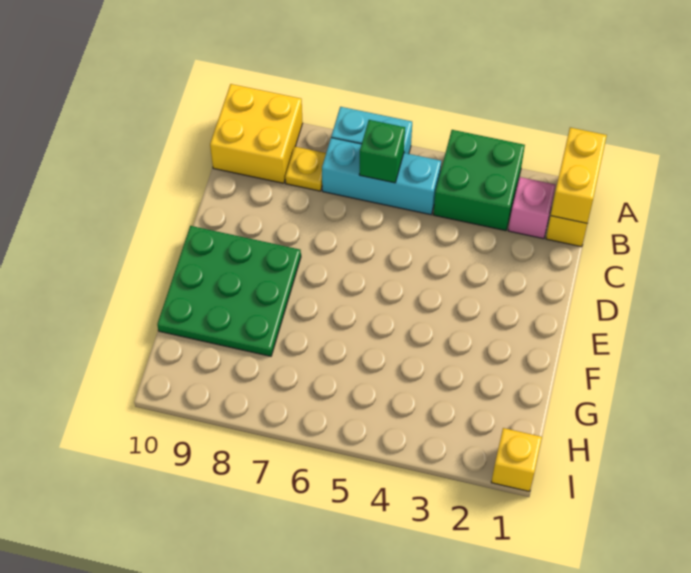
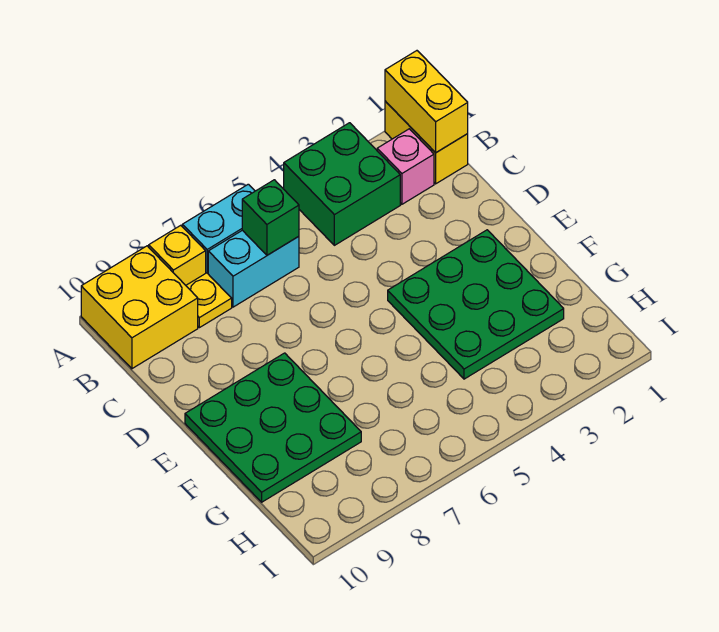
cyan brick B5:B7 level 1 -> cyan brick B6:B7 level 1
none -> green plate E2:G4 level 1
yellow brick I1 level 1 -> yellow brick A8 level 1

